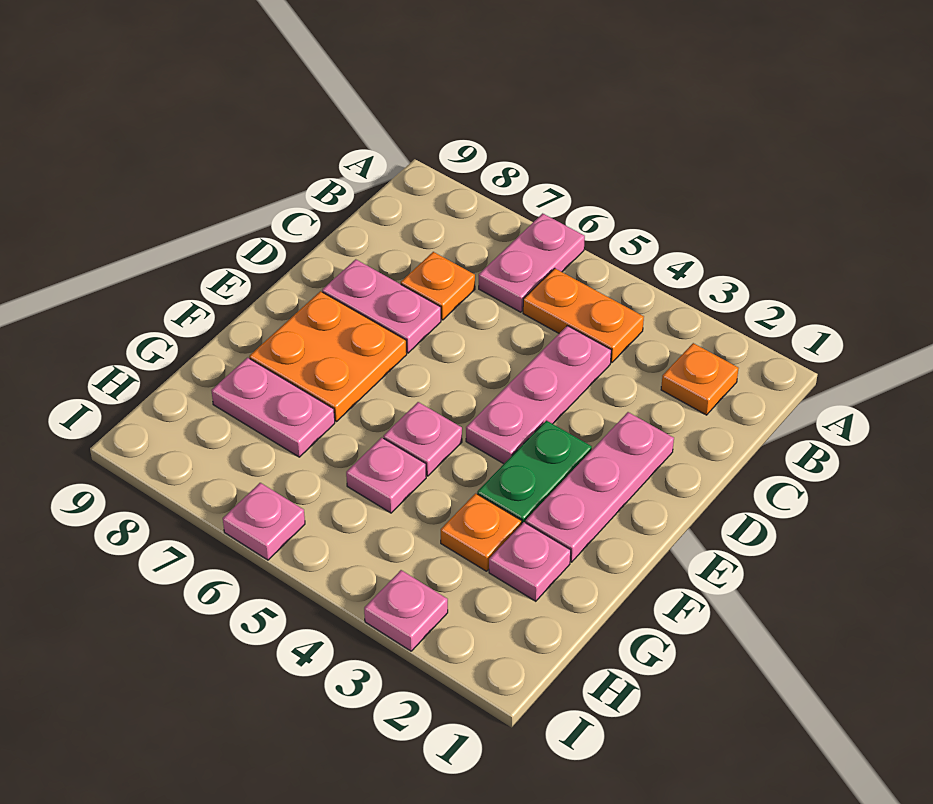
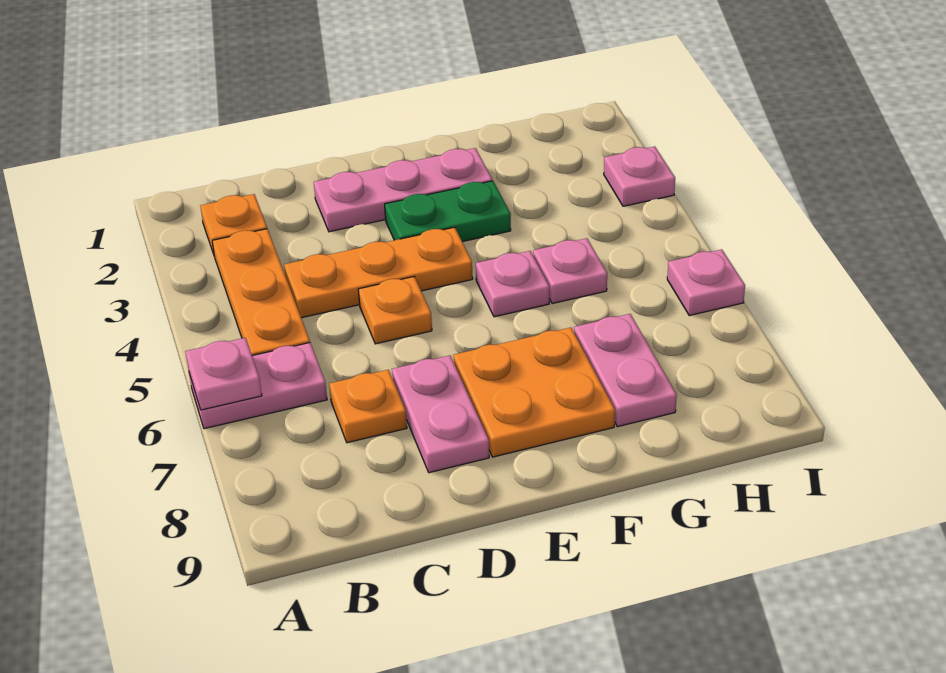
orange plate B4:B5 level 1 -> orange plate B3:B5 level 1
pink plate C4:E4 level 1 -> orange plate C4:E4 level 1
pink plate G2 level 1 -> pink plate A6 level 2
orange plate G3 level 1 -> orange plate D5 level 1

